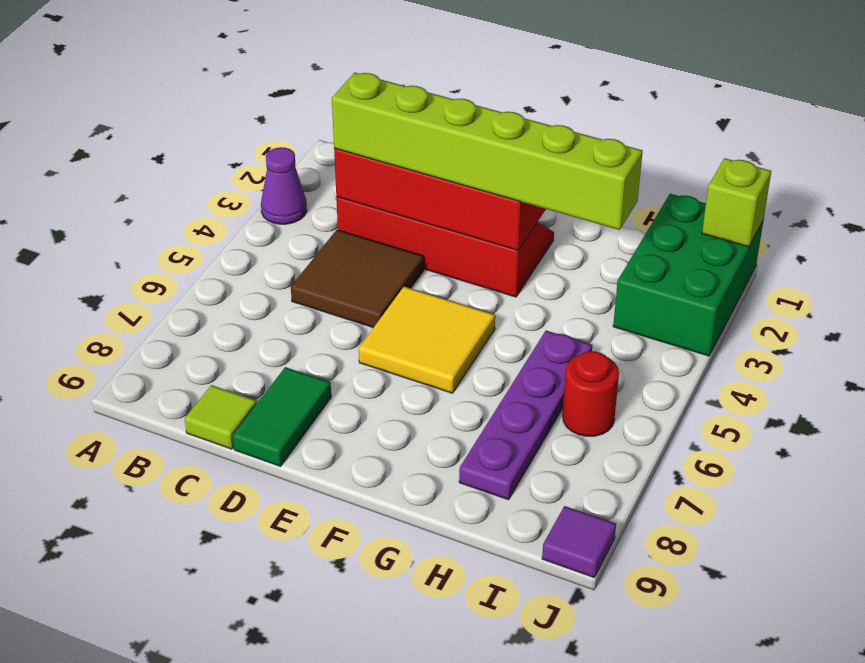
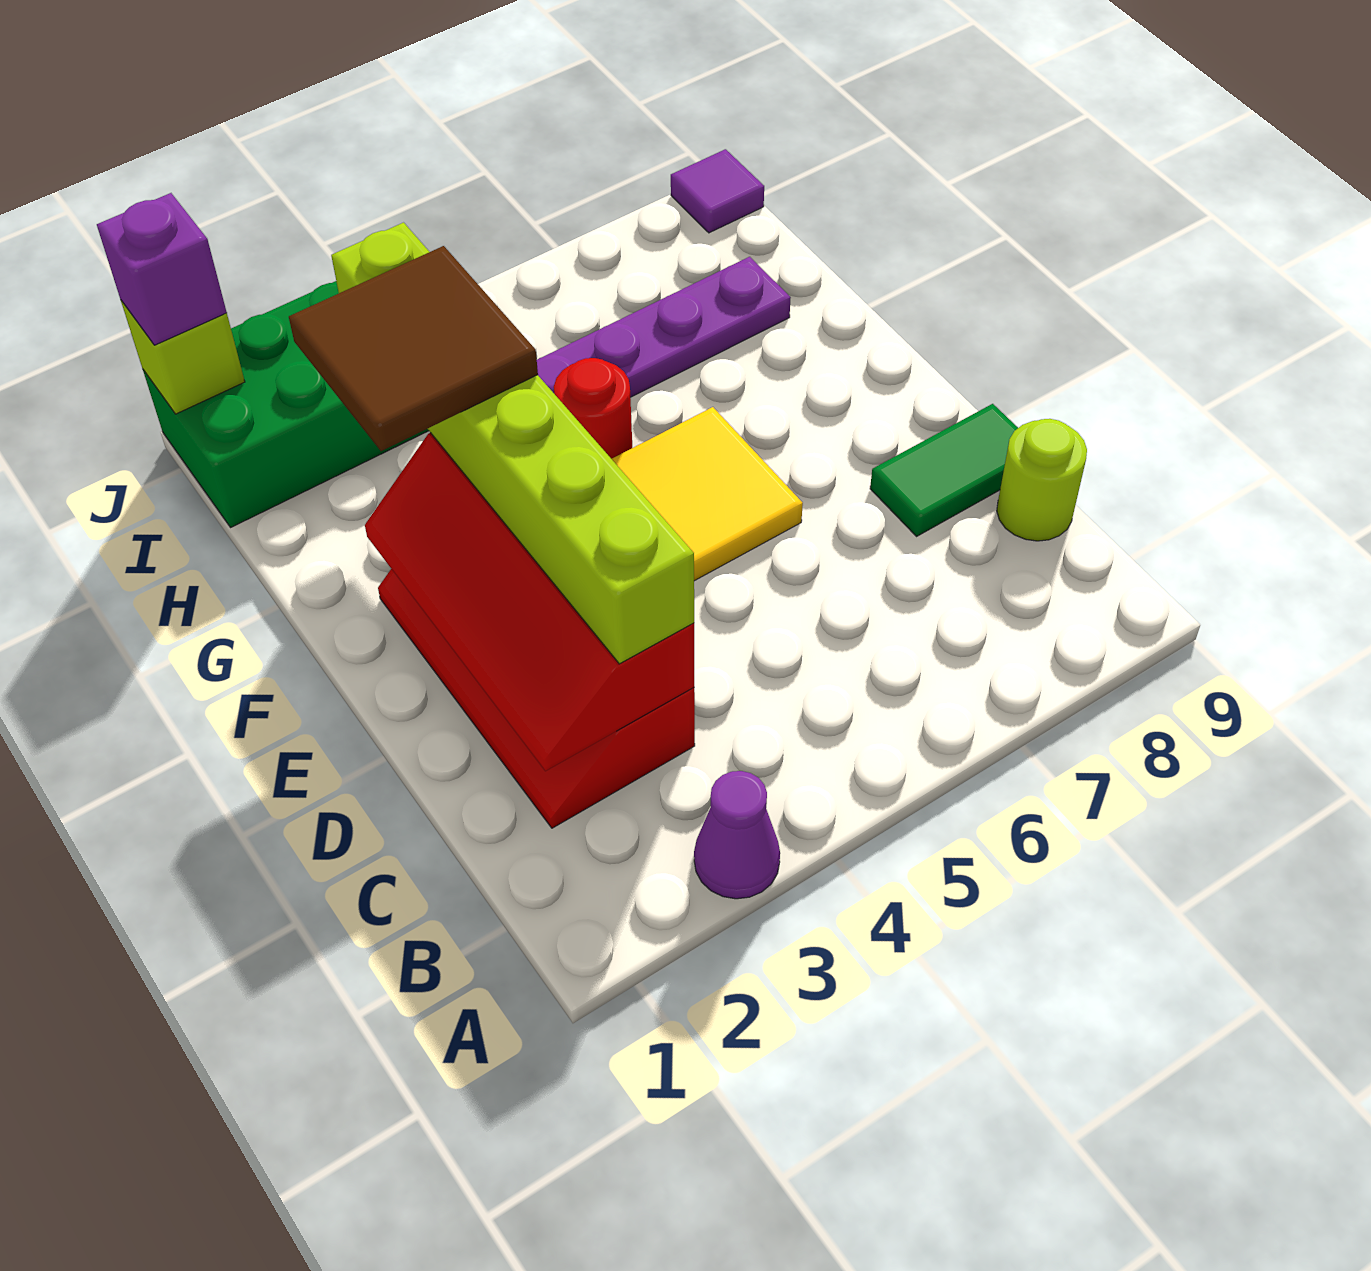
brown tile C4:D5 level 1 -> brown tile F2:G3 level 4
lime tile C9 level 1 -> lime round brick C9 level 1
red round brick I6 level 1 -> red round brick G5 level 1
none -> purple brick J1 level 3

